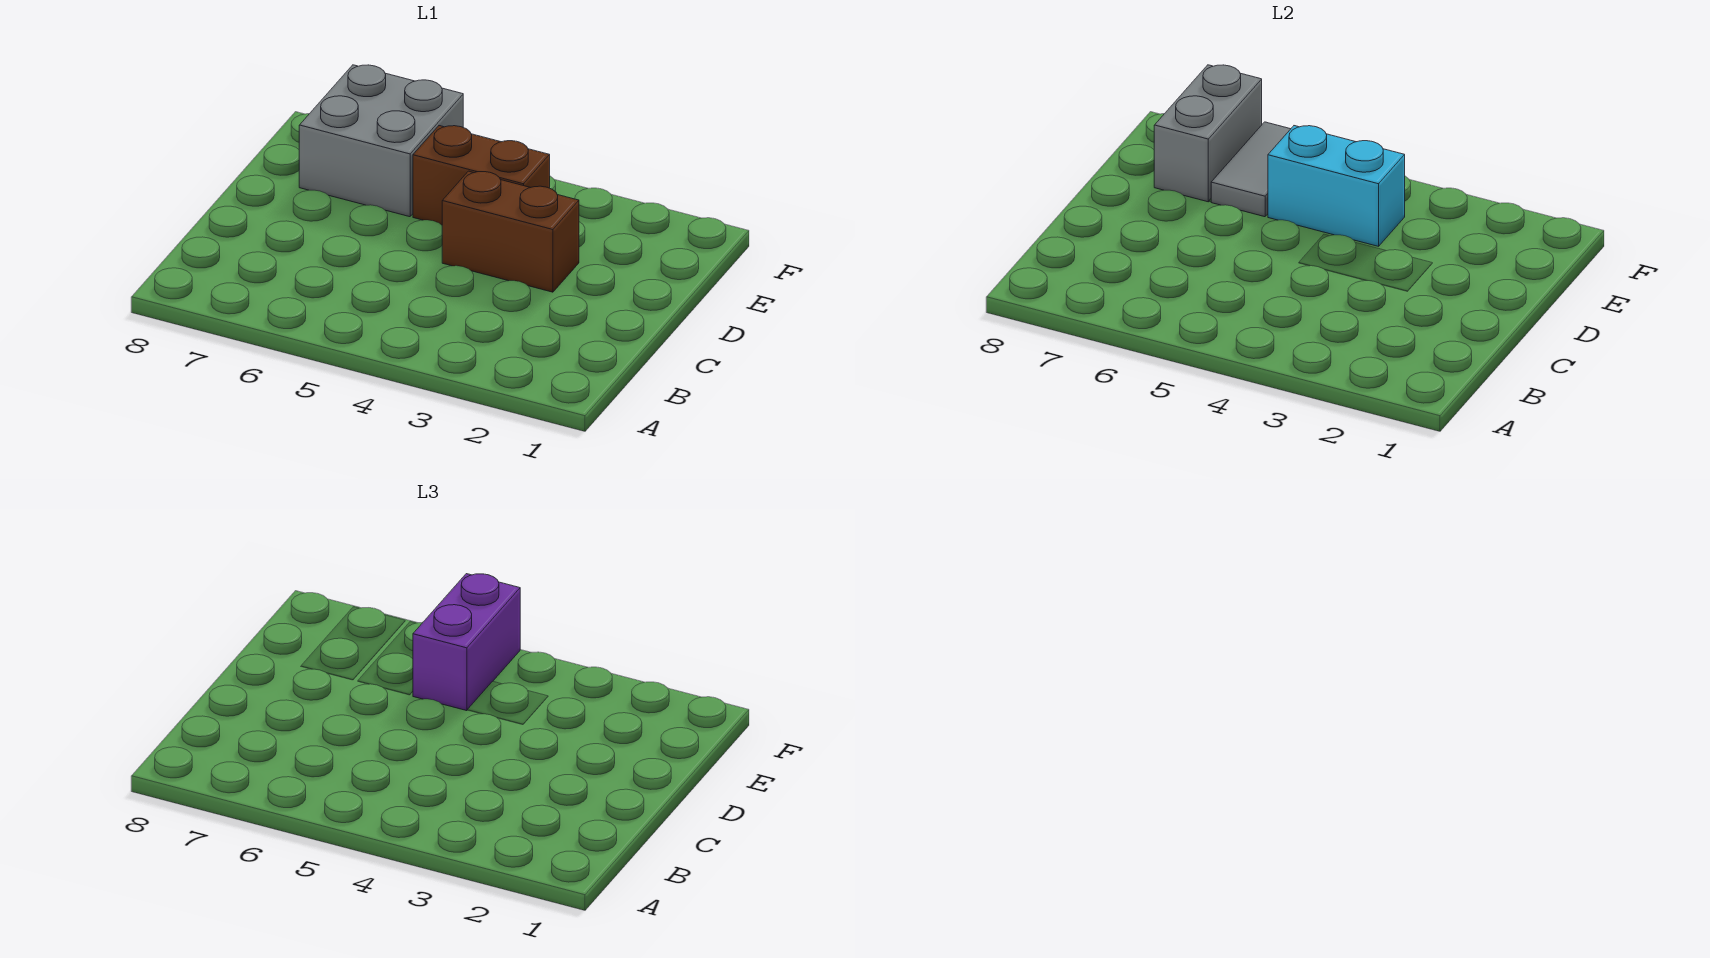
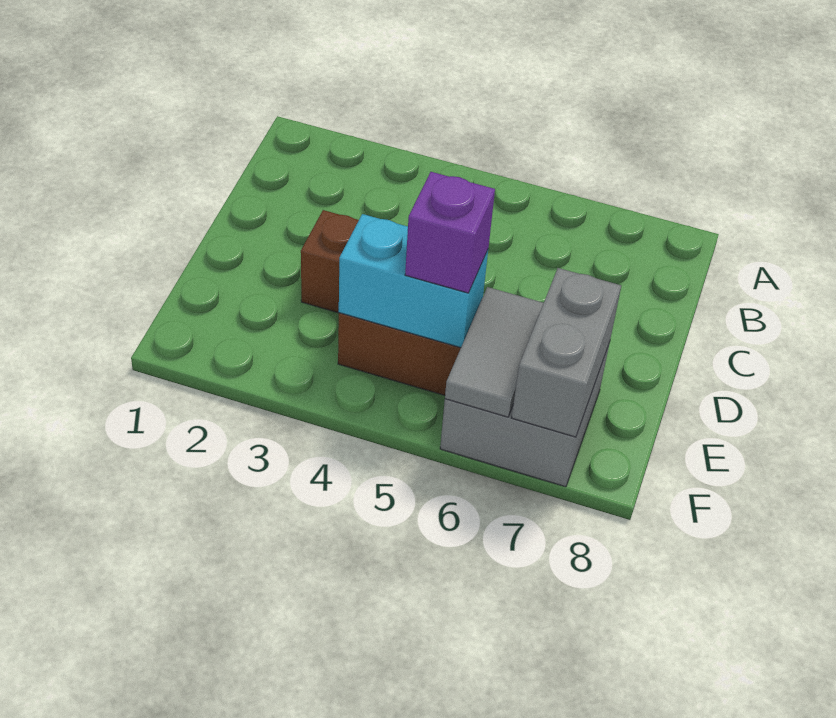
purple brick E5:F5 level 3 -> purple brick E5 level 3

